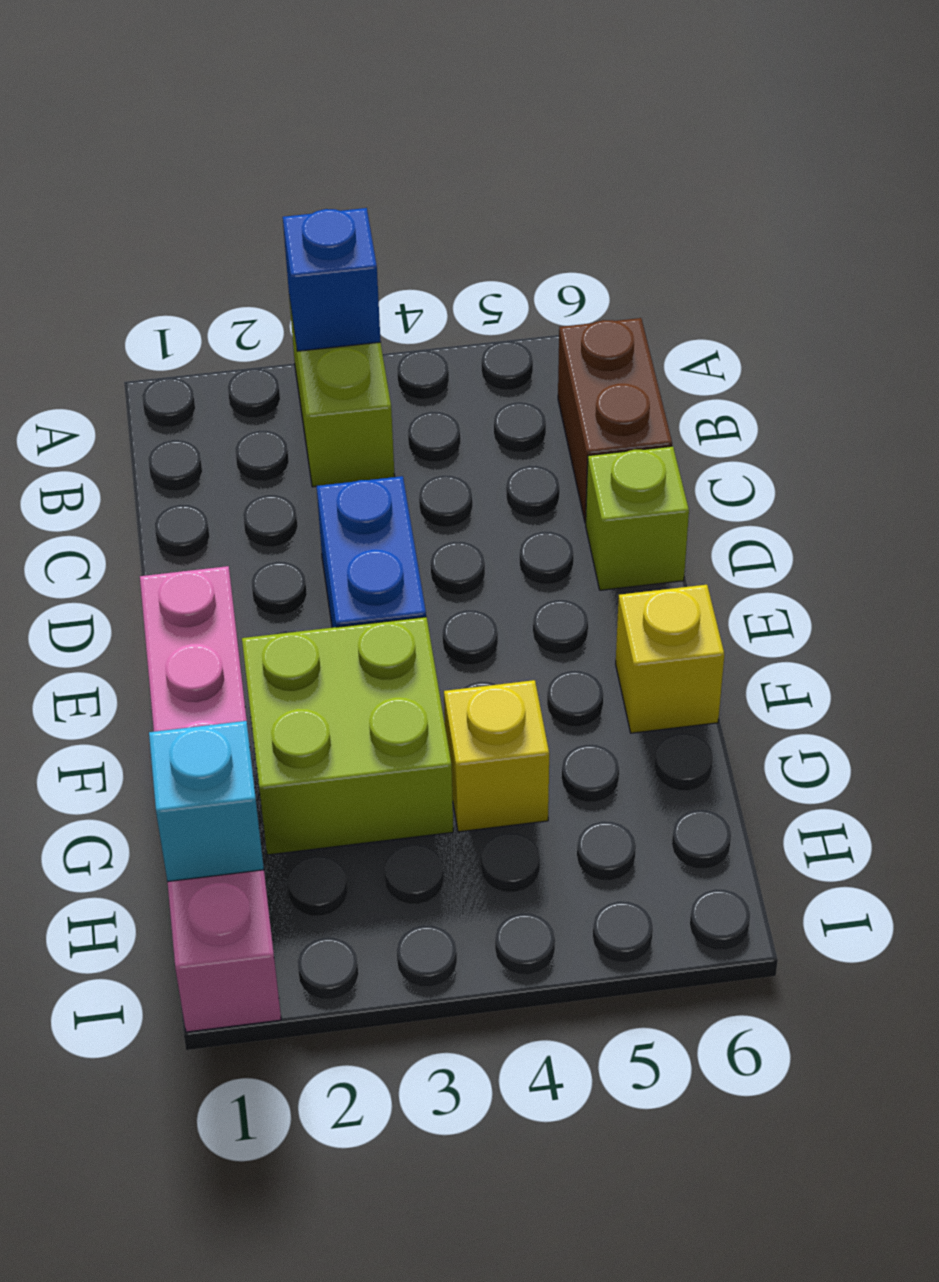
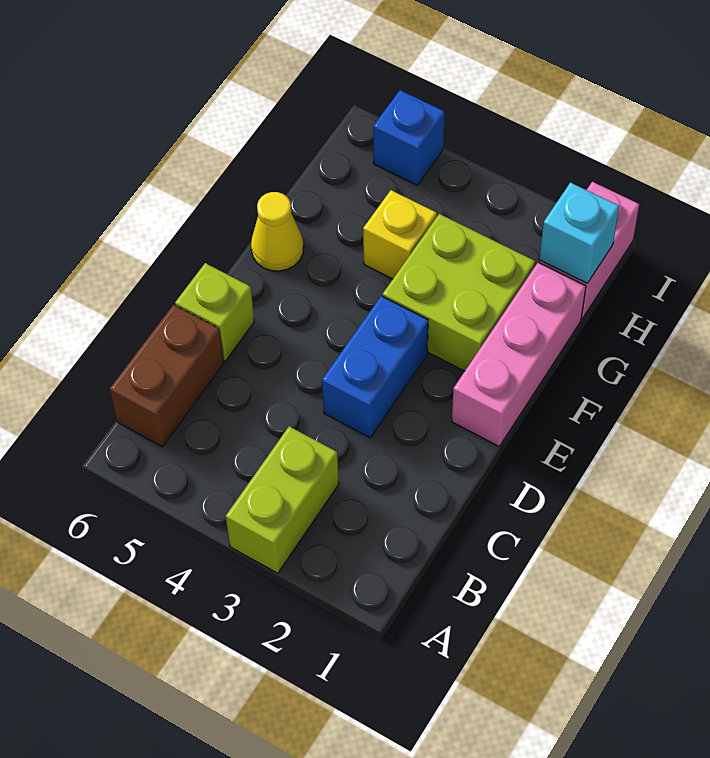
blue brick A3 level 2 -> blue brick I5 level 1
yellow brick F6 level 1 -> yellow cone F6 level 1

